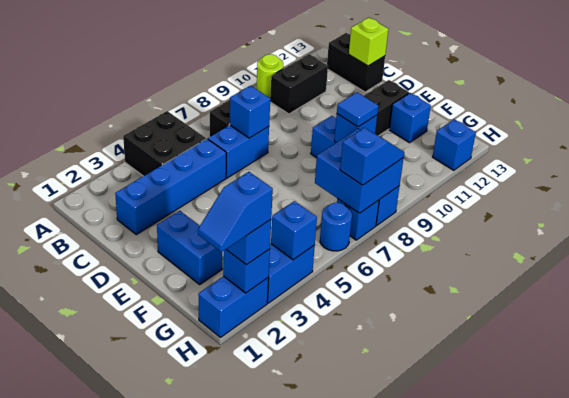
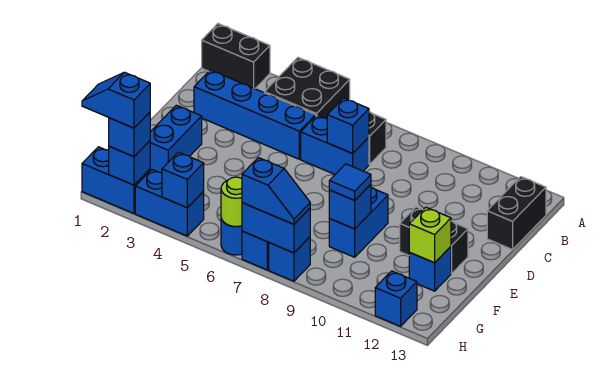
lime round brick A10 level 1 -> lime round brick H6 level 2
black brick B10:B11 level 1 -> black brick A1:A2 level 1
lime brick C13 level 2 -> lime brick F12 level 2
blue brick G7:H8 level 2 -> blue brick H7:H8 level 2

